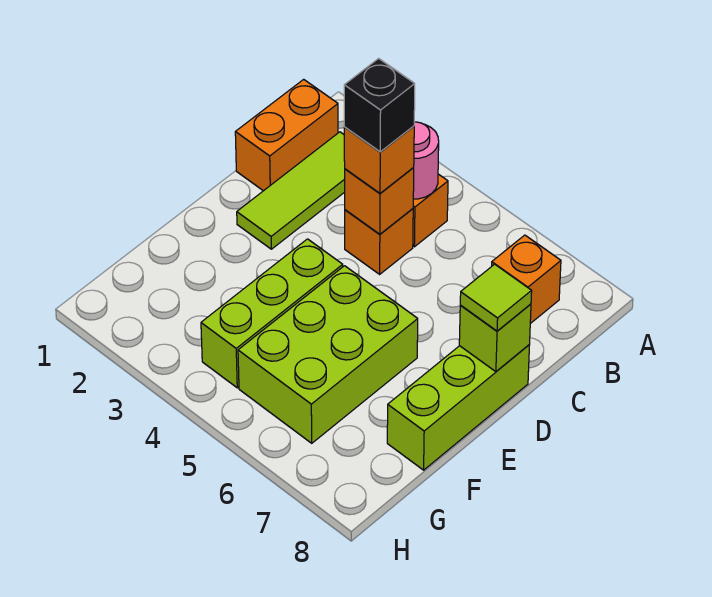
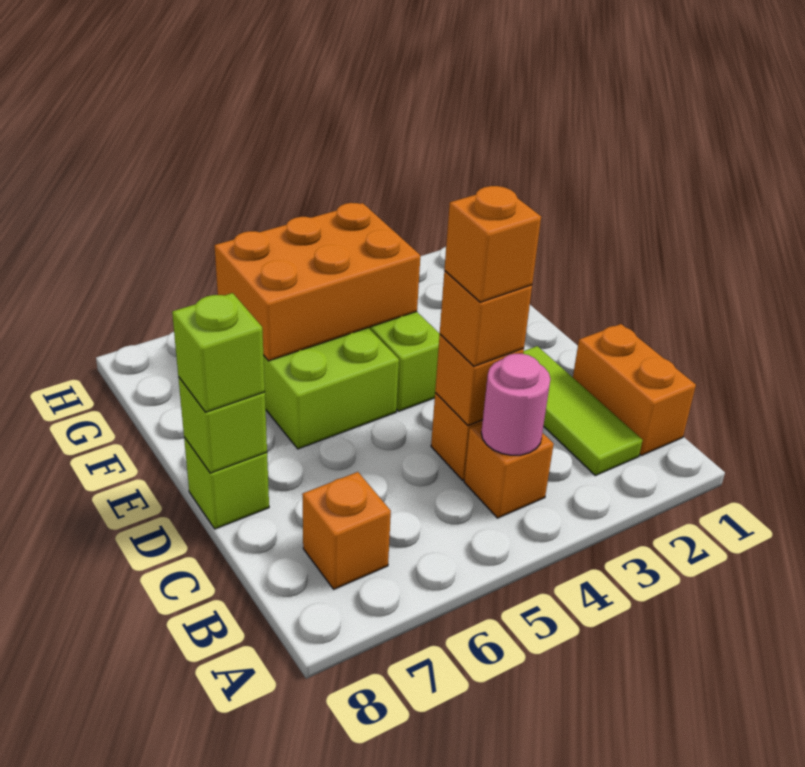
black brick C4 level 4 -> orange brick C4 level 4
lime brick D8:F8 level 1 -> lime brick D8 level 1
lime tile D8 level 3 -> lime brick D8 level 3
none -> orange brick F4:G6 level 2

